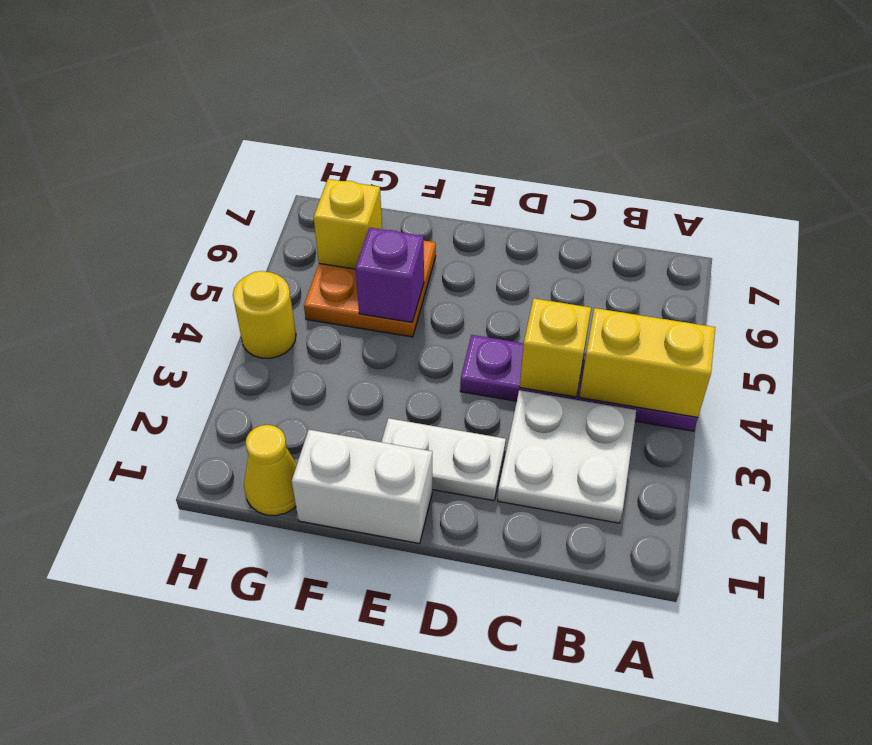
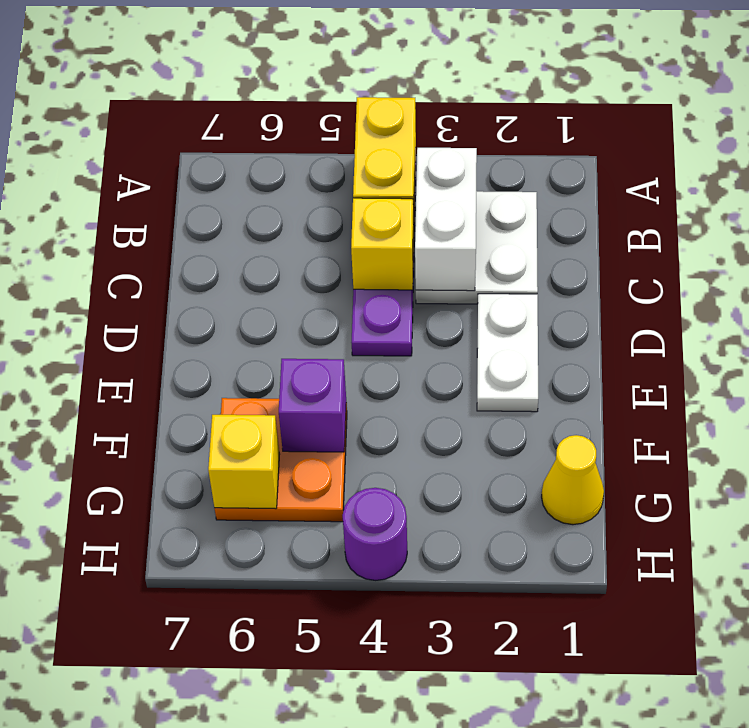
white brick E1:F1 level 1 -> white brick B3:C3 level 2
yellow round brick H4 level 1 -> purple round brick H4 level 1

